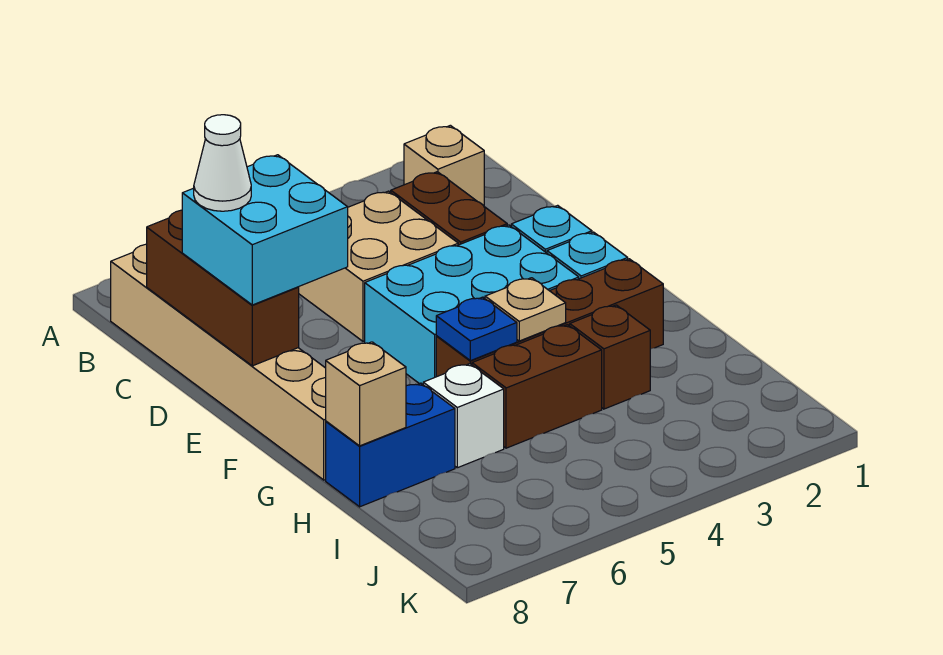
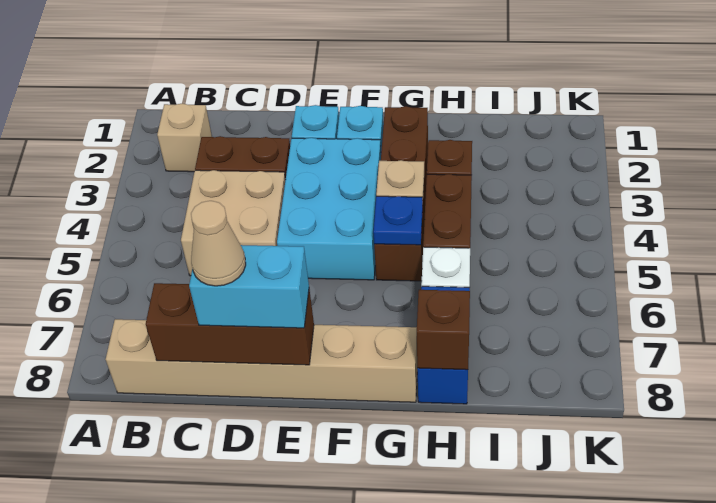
cyan brick D7:E8 level 3 -> cyan brick D8:E8 level 3
white cone D8 level 4 -> tan cone D8 level 4
tan brick H8 level 2 -> brown brick H8 level 2

